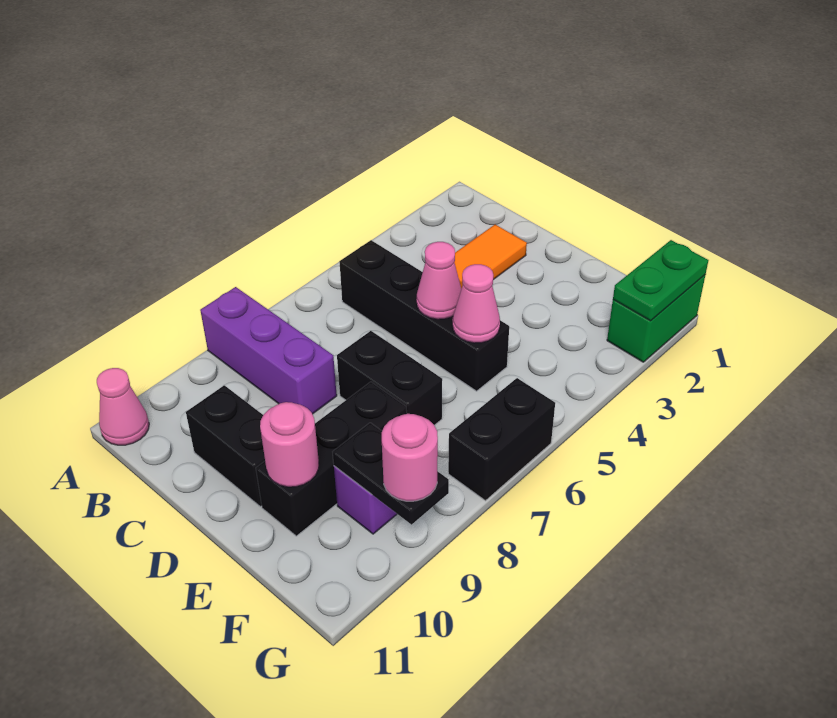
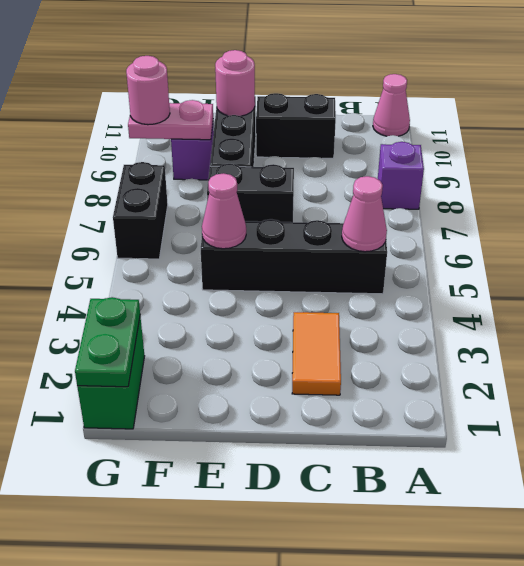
purple brick A8:C8 level 1 -> purple brick A8 level 1
pink cone D5 level 2 -> pink cone B5 level 2
black plate F9:G9 level 2 -> pink plate F9:G9 level 2

